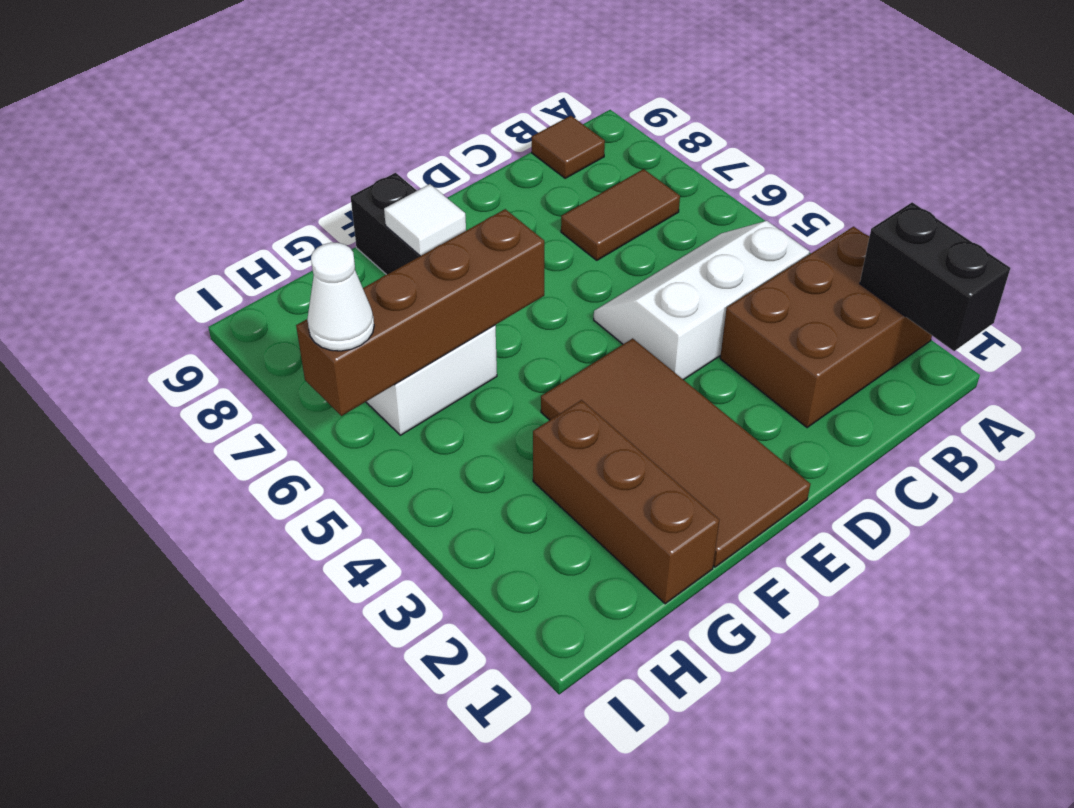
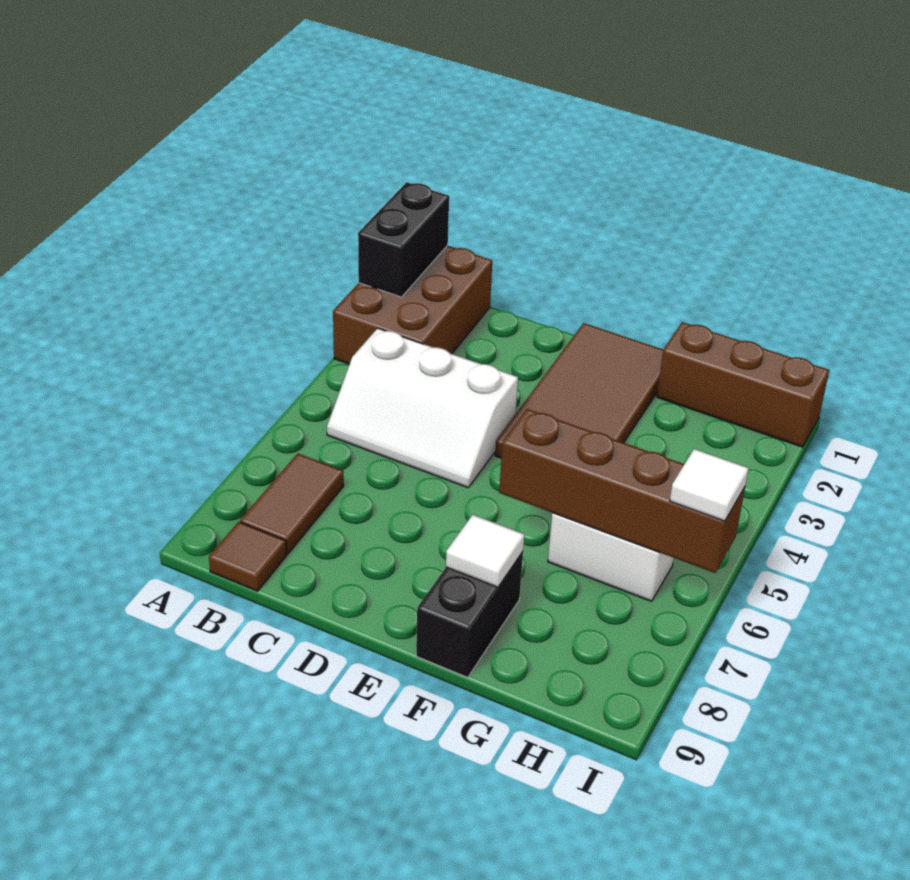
brown brick A2:C3 level 1 -> brown brick A1:B3 level 1
brown tile B7:C7 level 1 -> brown tile B7:B8 level 1
brown brick G1:G3 level 1 -> brown brick G1:I1 level 1
white cone I6 level 3 -> white tile I6 level 3

